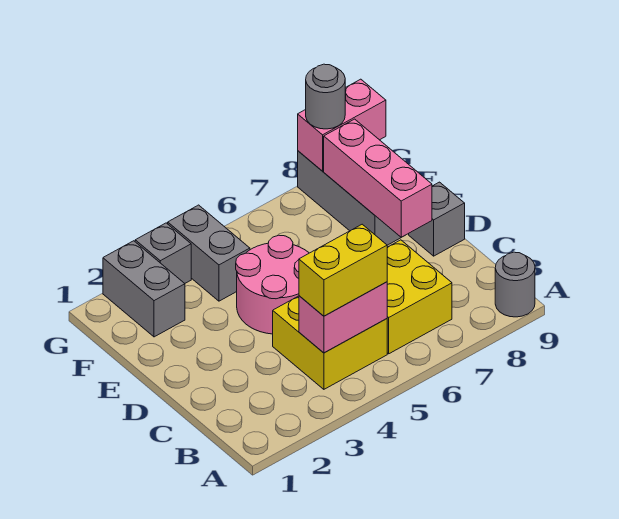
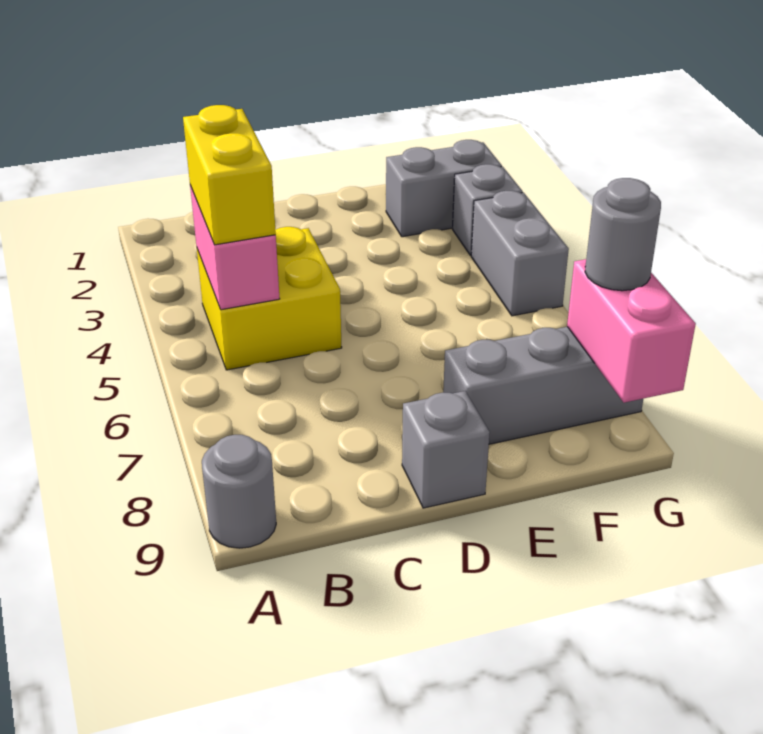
yellow brick B6:C7 level 1 -> none
pink round brick D4:E5 level 1 -> none
pink brick D8:F8 level 2 -> none
grey brick F4:G4 level 1 -> grey brick G4:G5 level 1

